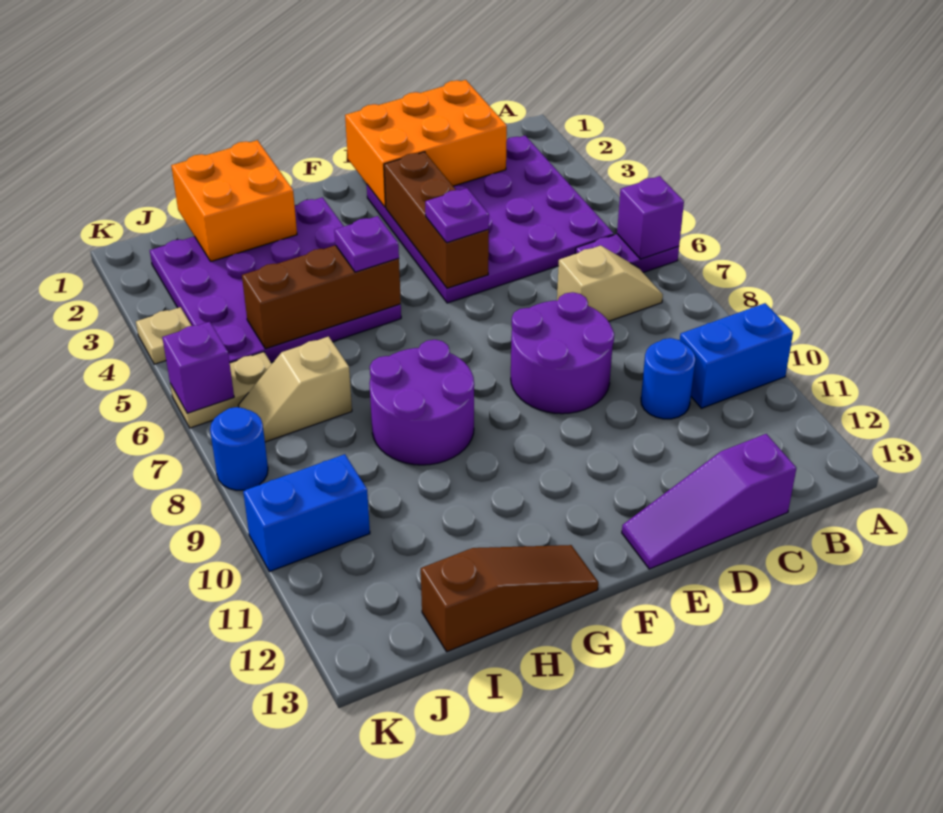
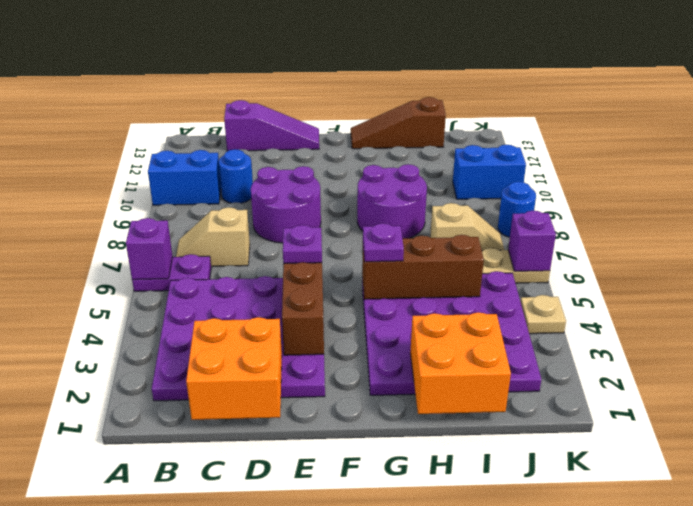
orange brick C1:E2 level 2 -> orange brick C1:D2 level 2

